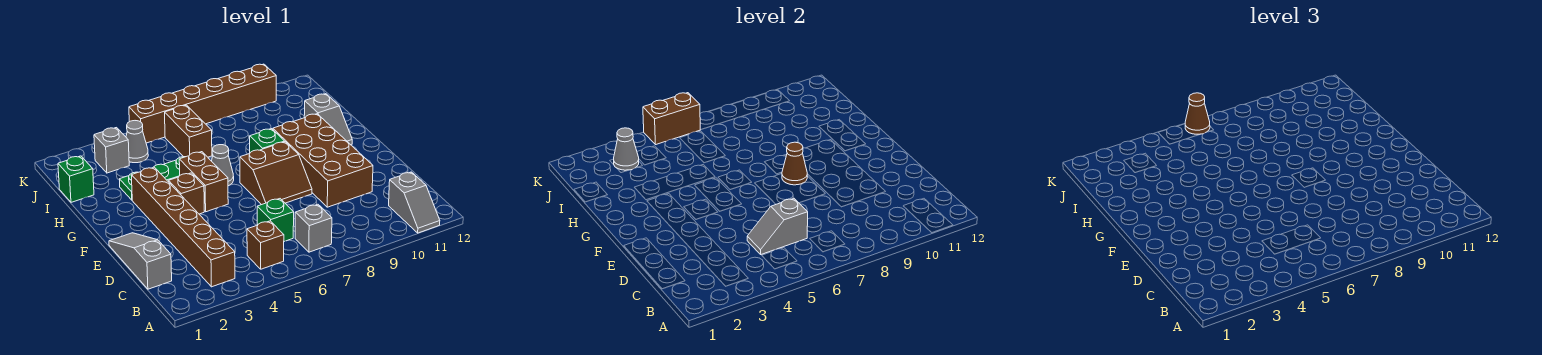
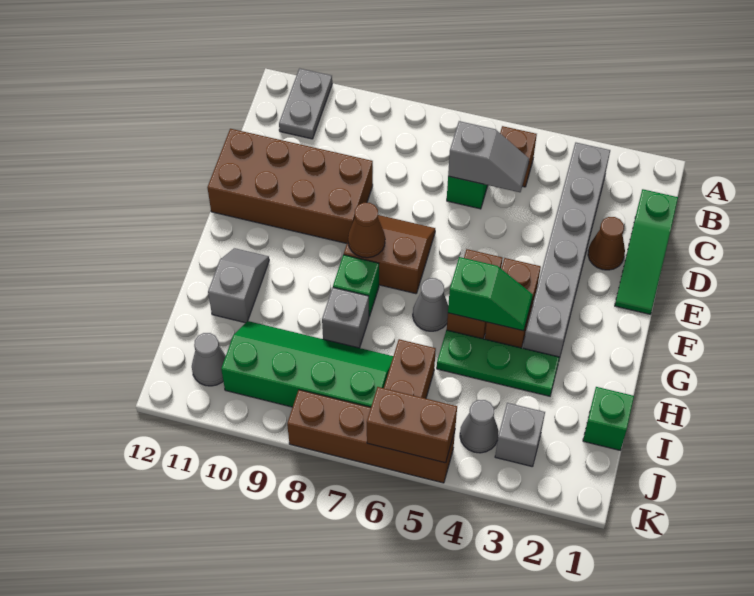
grey slope A11:B11 level 1 top B -> grey plate A11:B11 level 1
brown brick B3:G3 level 1 -> grey brick B3:G3 level 1
grey brick B7 level 1 -> grey brick H8 level 1
grey slope C1:E1 level 1 top C -> green slope C1:E1 level 1 top C
brown brick D9:G10 level 1 -> brown brick D9:E12 level 1
brown brick F4 level 1 -> brown brick F4:G4 level 1
none -> green slope G4:G5 level 2 top 5
none -> green slope I7:J10 level 1 top J
grey cone J3 level 2 -> grey cone J11 level 1
brown brick K5:K10 level 1 -> brown brick K5:K8 level 1
brown cone K6 level 3 -> brown cone D2 level 1

